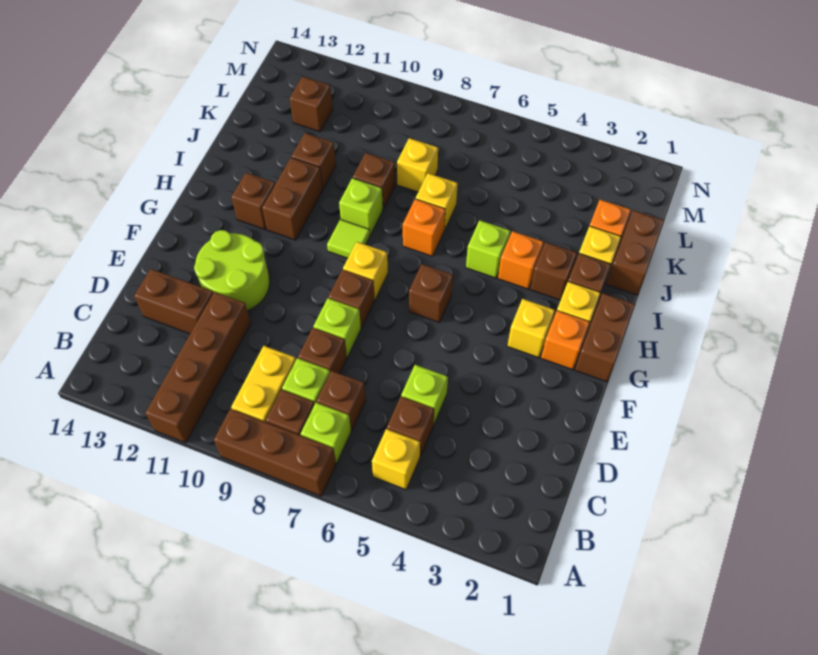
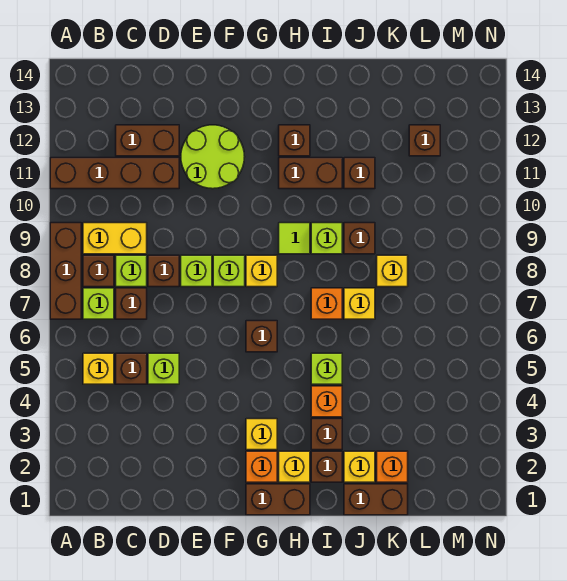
brown brick D12:D13 level 1 -> brown brick C12:D12 level 1
brown brick F8 level 1 -> lime brick F8 level 1

